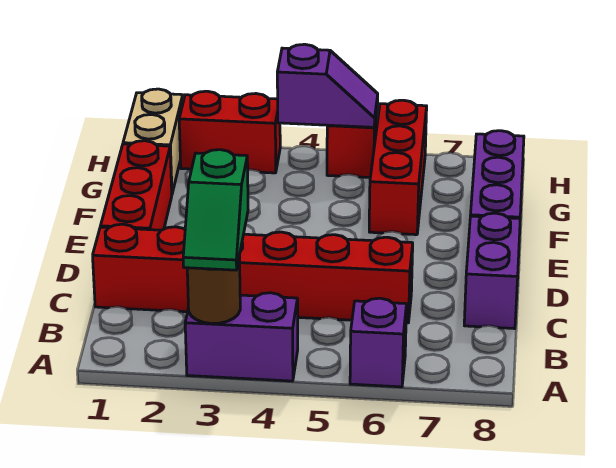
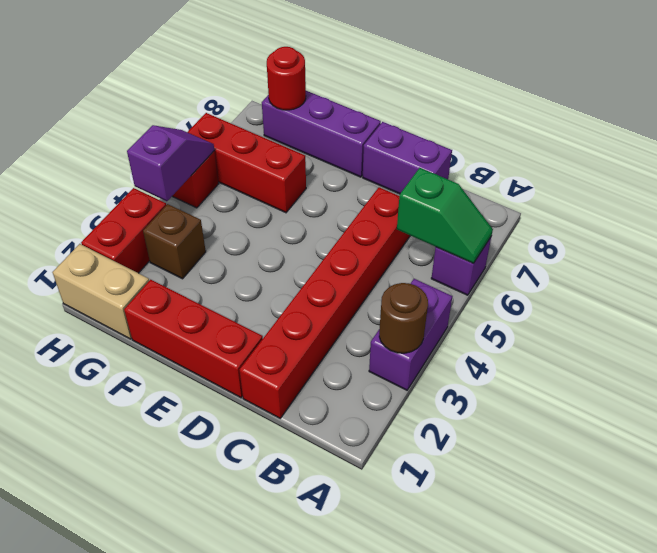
green slope A3:B3 level 3 top B -> green slope A6:B6 level 2 top B
none -> brown brick G3 level 1
none -> red round brick G8 level 2

